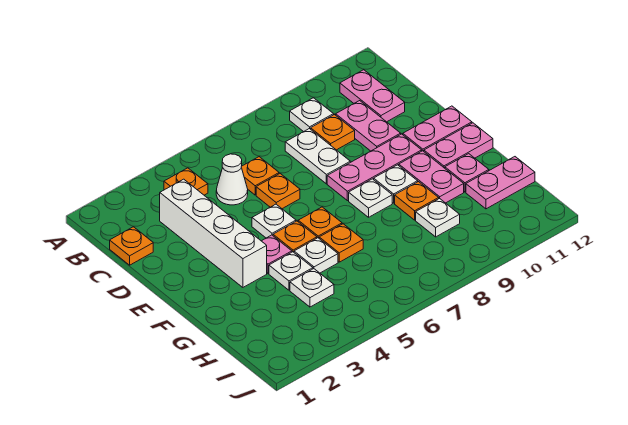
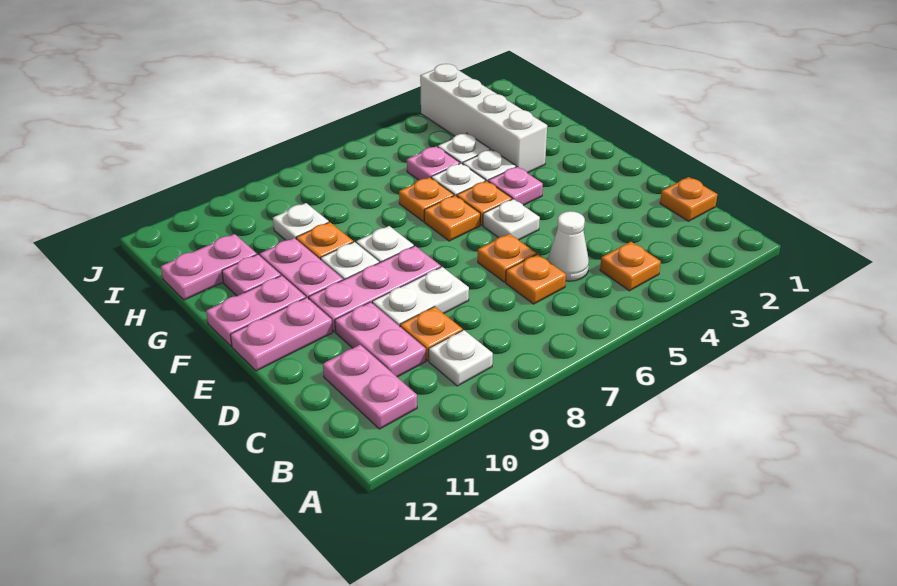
white brick C3:F3 level 1 -> white brick G3:J3 level 1
white plate C8:D8 level 1 -> white plate D8:D9 level 1
none -> pink plate H5 level 1

